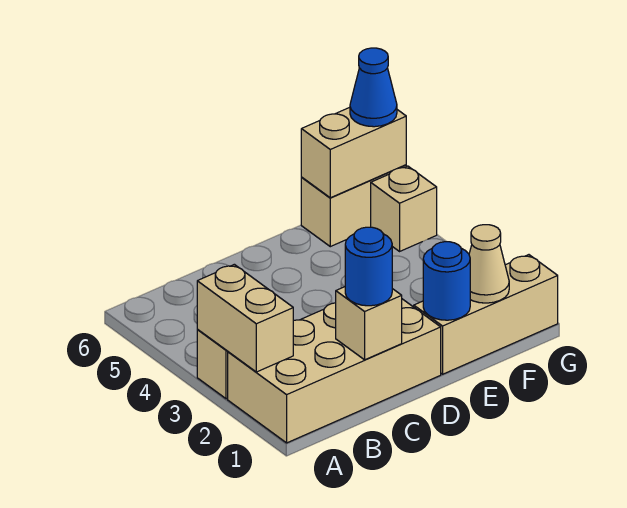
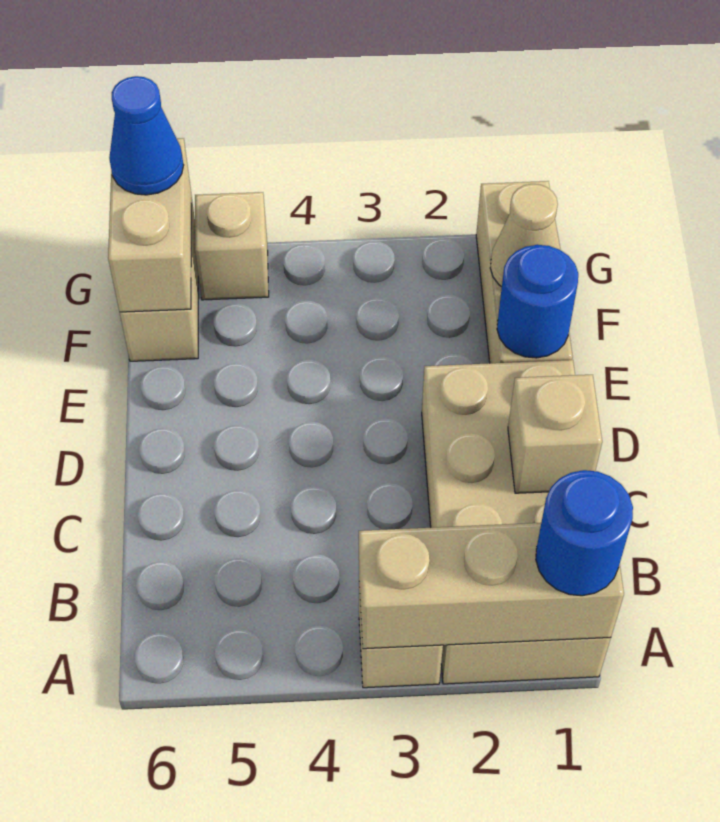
tan brick A2:A3 level 2 -> tan brick A1:A3 level 2
blue round brick C1 level 3 -> blue round brick A1 level 3

